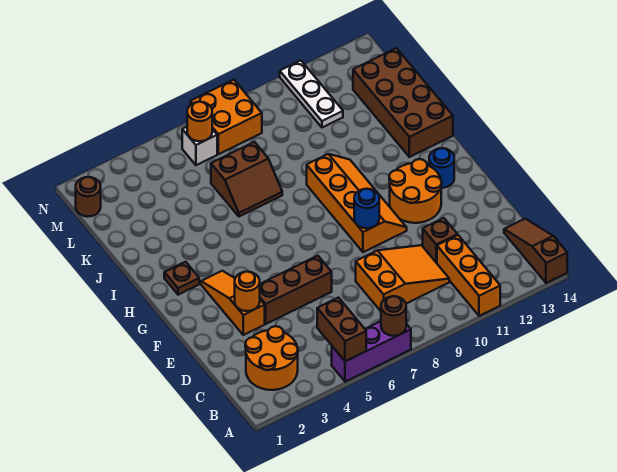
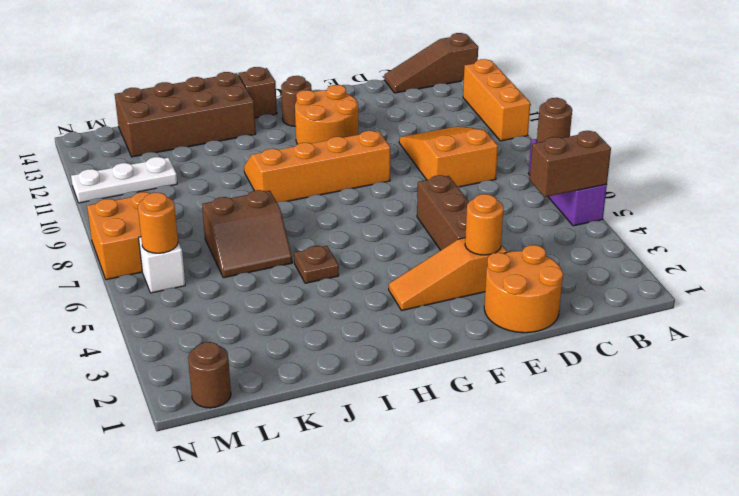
orange brick A11:C11 level 1 -> orange brick A10:A12 level 1
orange round brick B2:C3 level 1 -> orange round brick D1:E2 level 1
brown brick D11 level 1 -> brown brick H14 level 1
blue round brick F9 level 2 -> none
blue round brick G13 level 1 -> brown round brick G13 level 1
brown plate H2 level 1 -> brown plate I5 level 1
brown slope J6:K7 level 1 top K -> brown slope J6:K7 level 1 top 7

